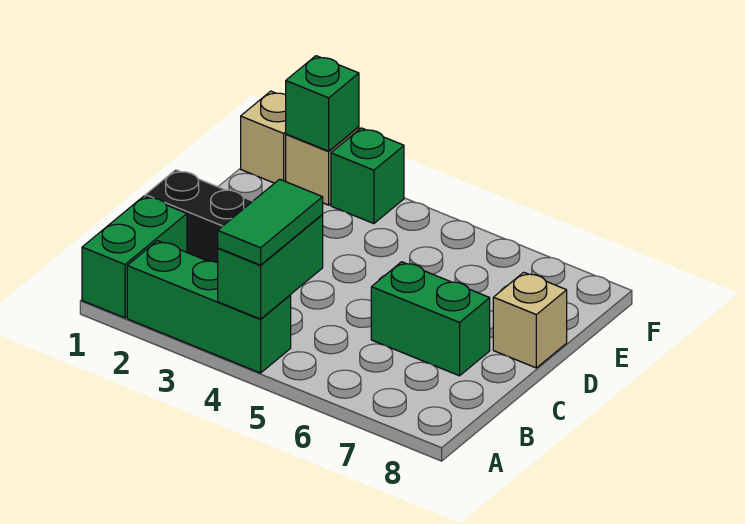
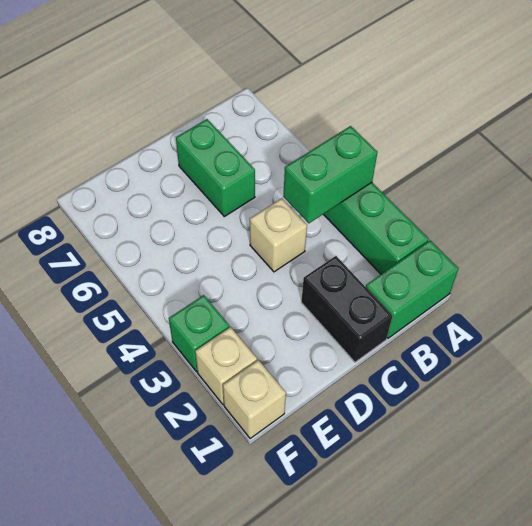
green tile A4:B4 level 3 -> none
tan brick D8 level 1 -> tan brick C4 level 1
green brick F2 level 2 -> none

